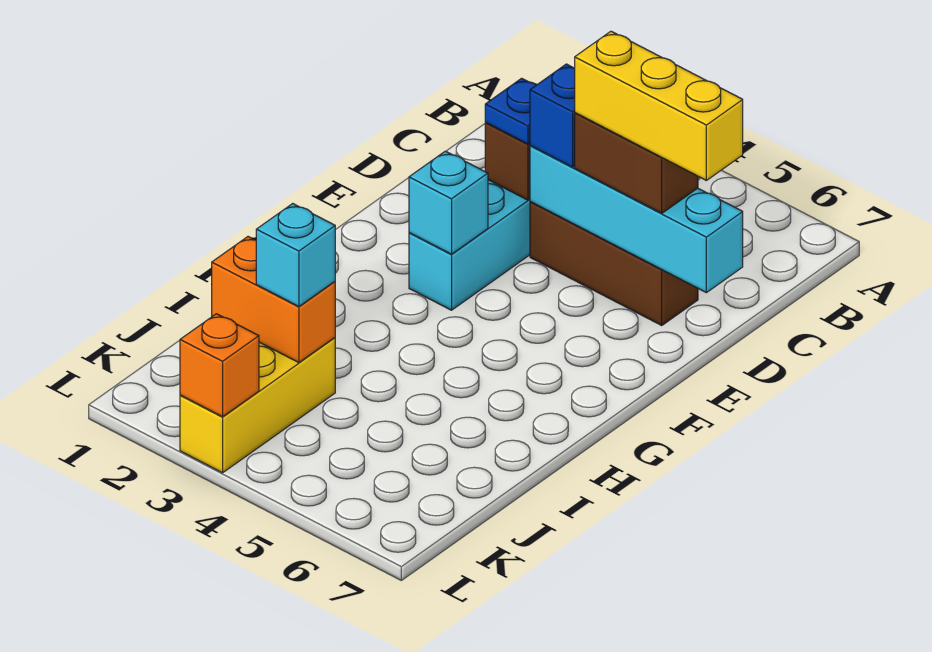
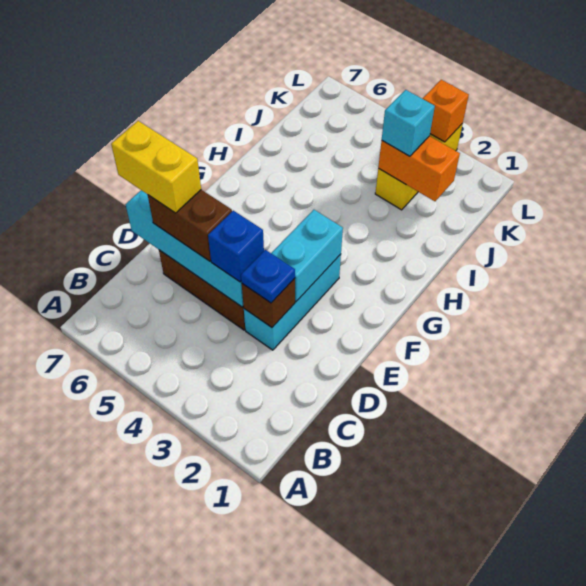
yellow brick D5:D7 level 4 -> yellow brick D6:D7 level 4
cyan brick F3 level 2 -> cyan brick E3:F3 level 2

